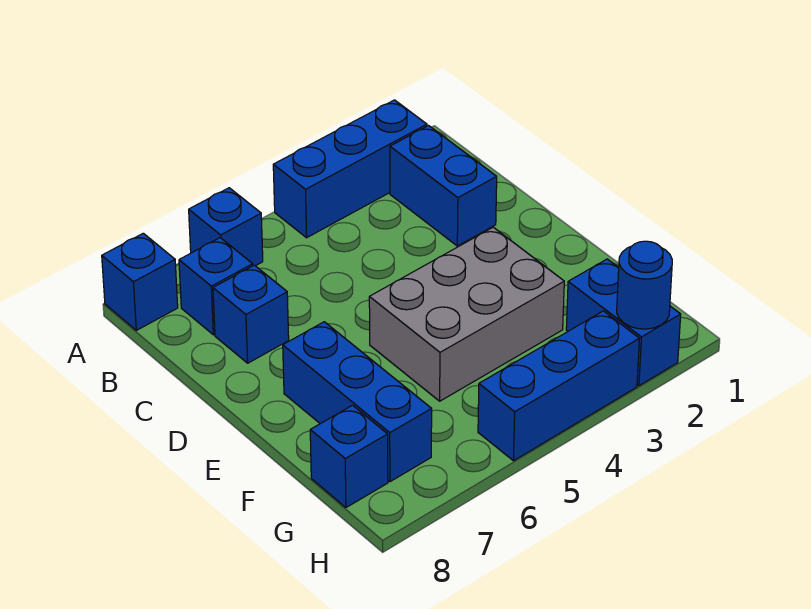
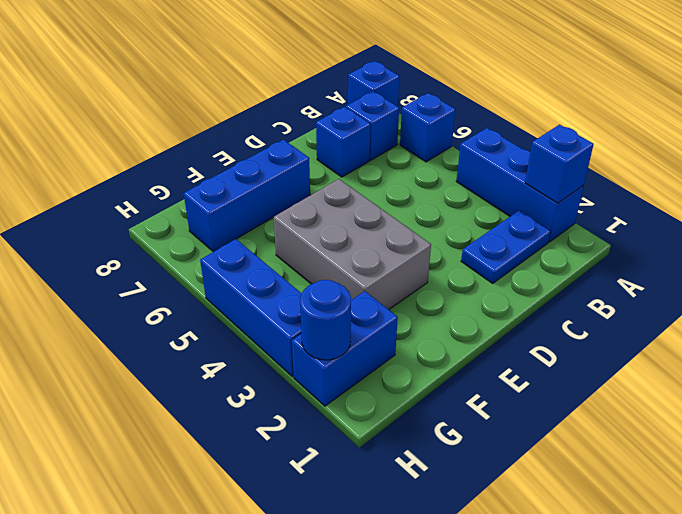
blue brick B2:C2 level 1 -> blue plate B2:C2 level 1
blue brick G8 level 1 -> blue brick A2 level 2

